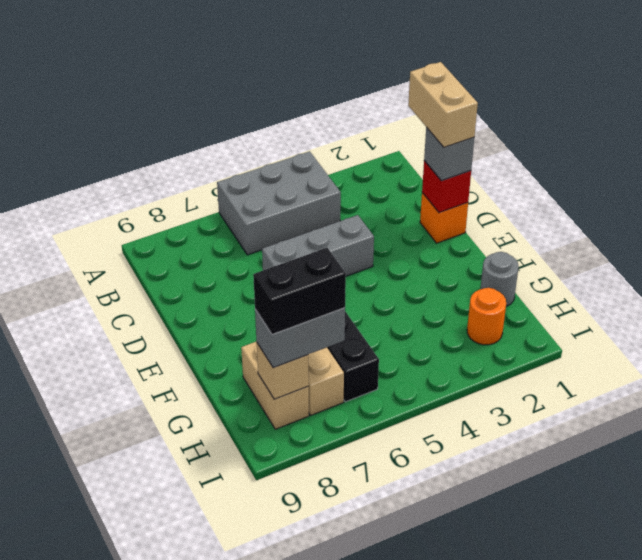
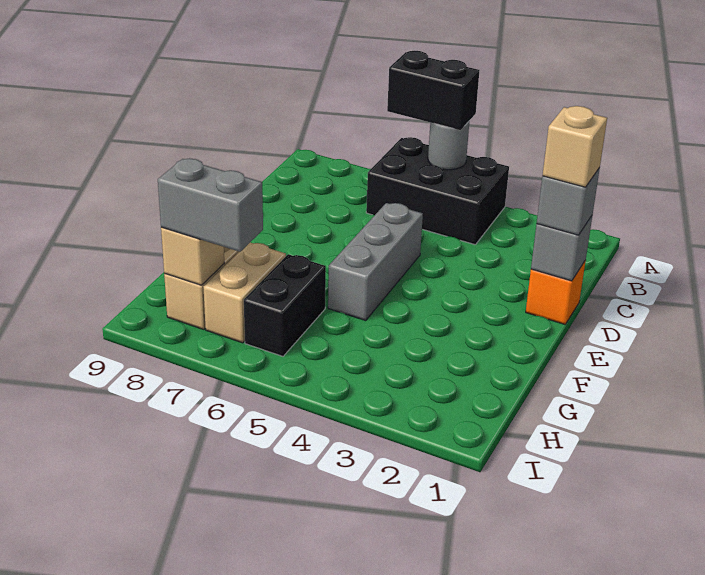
grey brick A4:B6 level 1 -> black brick A4:B6 level 1
tan brick C1:D1 level 4 -> tan brick D1 level 4
red brick D1 level 2 -> grey brick D1 level 2
grey brick D4:D6 level 1 -> grey brick D5:F5 level 1
grey round brick G1 level 1 -> grey round brick A5 level 2
orange round brick H2 level 1 -> none
black brick H7:H8 level 4 -> black brick A5:A6 level 3

